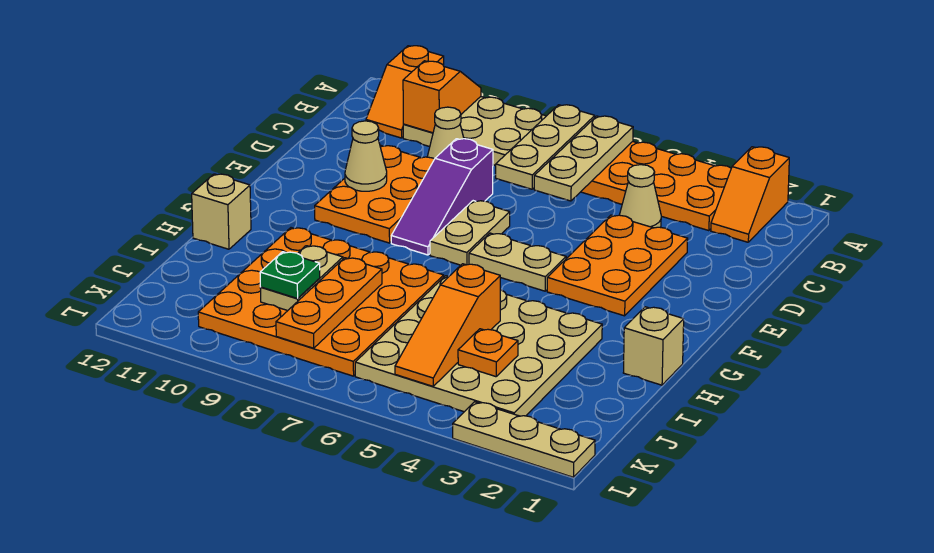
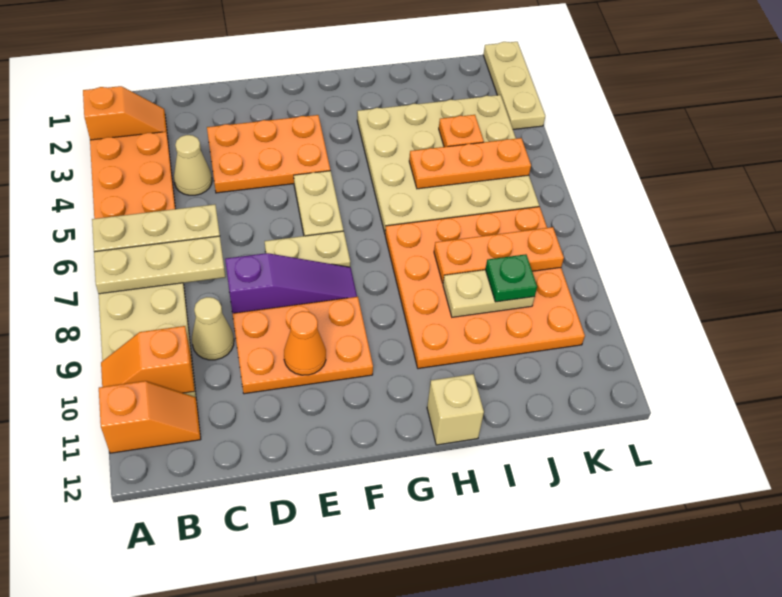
tan cone E10 level 2 -> orange cone E10 level 2
tan brick H1 level 1 -> none
orange slope I5:K5 level 2 top I -> orange plate I5:K5 level 2

